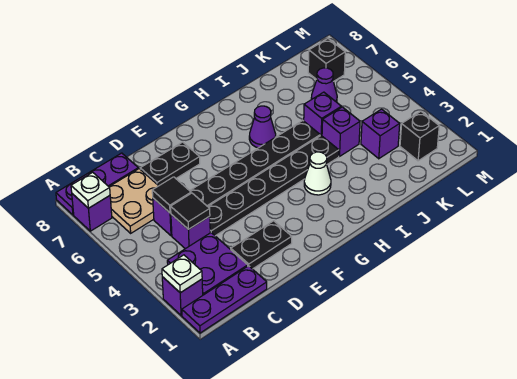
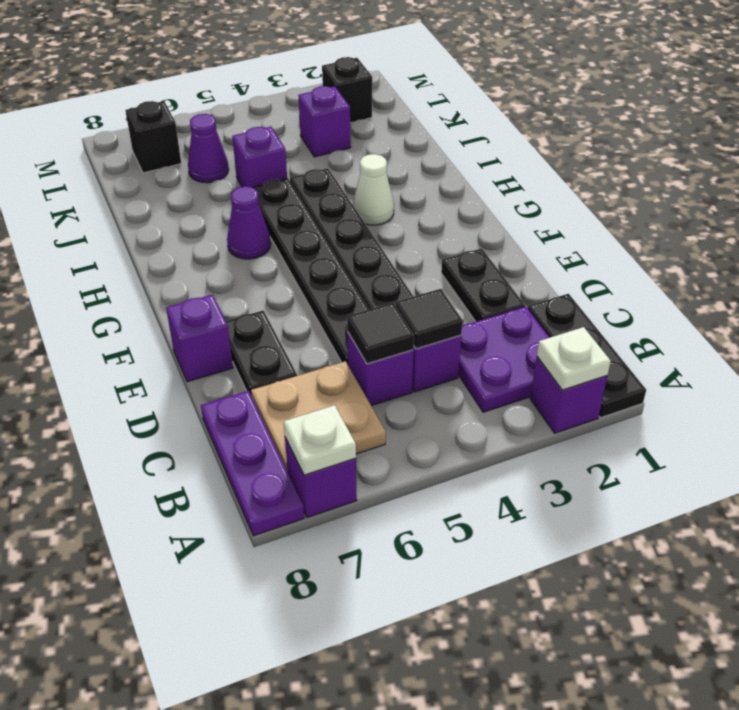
purple plate A1:C1 level 1 -> black plate A1:C1 level 1
purple brick J4 level 1 -> purple brick E8 level 1

